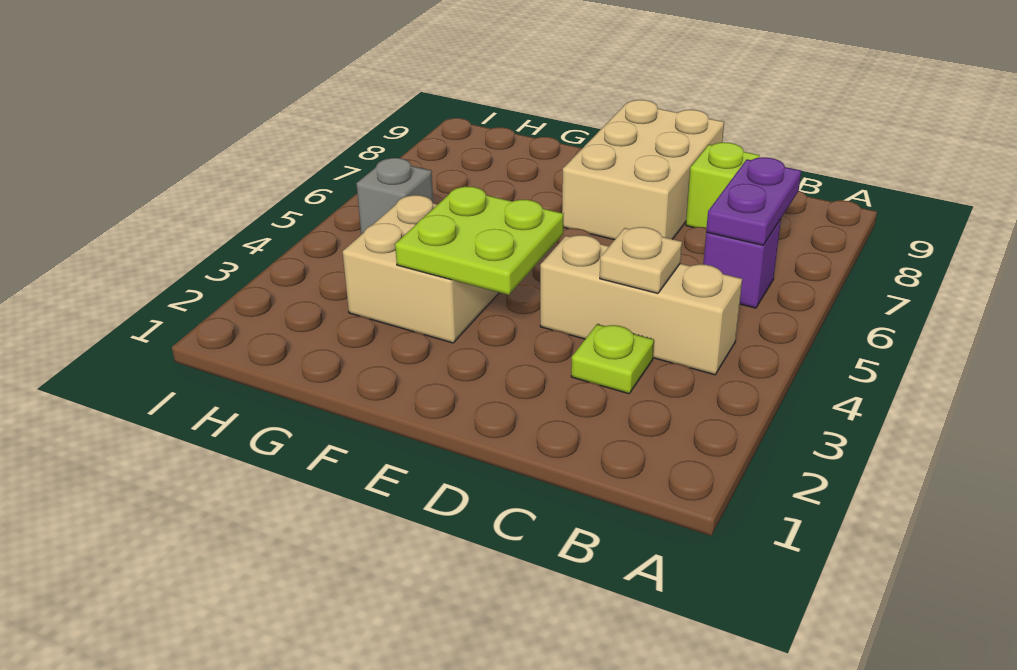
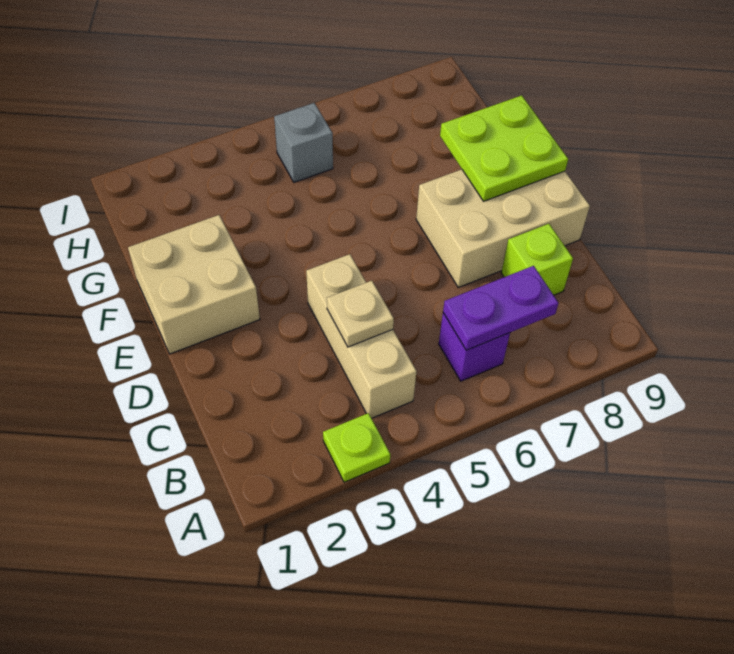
lime plate C3 level 1 -> lime plate A3 level 1
lime plate E3:F4 level 2 -> lime plate E8:F9 level 2
tan brick F3:G4 level 1 -> tan brick E1:F2 level 1

